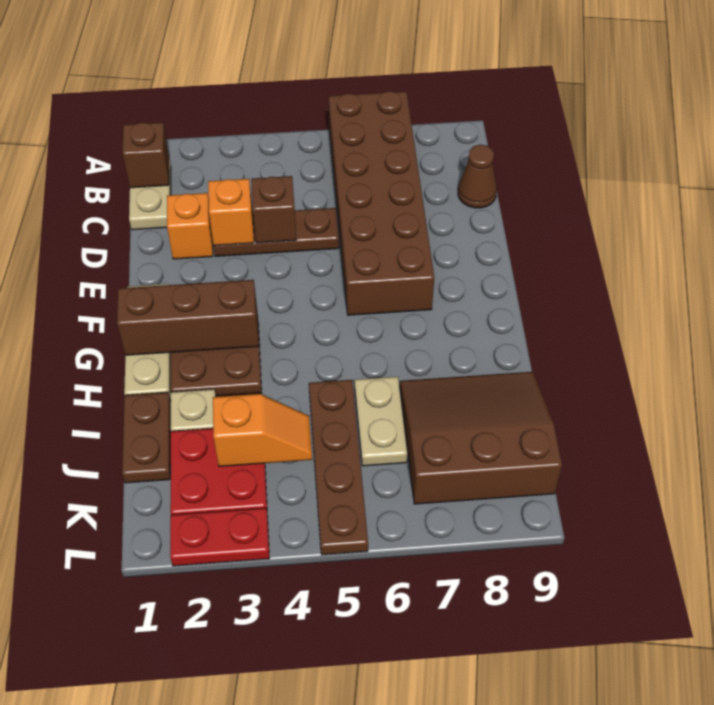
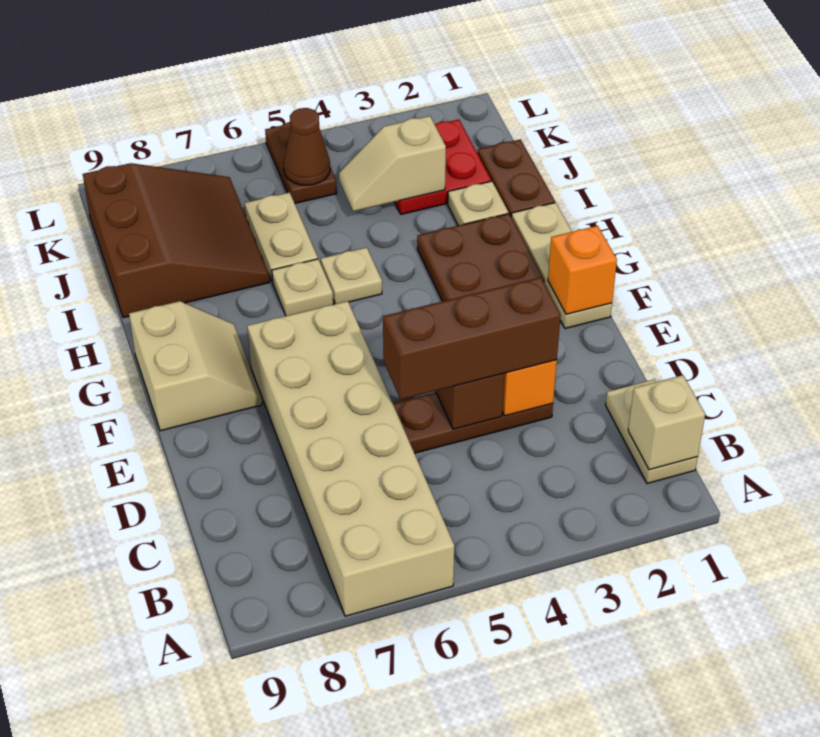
brown brick A6:F7 level 1 -> tan brick A6:F7 level 1
brown brick B1 level 2 -> tan brick B1 level 2
brown cone C9 level 1 -> brown cone K5 level 2
orange brick D2 level 1 -> orange brick F1 level 2
none -> tan slope F8:G9 level 1 top 9
brown brick G1:G3 level 2 -> brown brick D3:D5 level 3
none -> tan plate H5 level 1
none -> tan plate H6 level 1
brown plate I5:L5 level 1 -> brown plate K5:L5 level 1
brown slope I7:K9 level 1 top K -> brown slope I7:K9 level 1 top 9
orange slope J3:J4 level 2 top 3 -> tan slope J3:J4 level 2 top 3
red plate L2:L3 level 1 -> none

